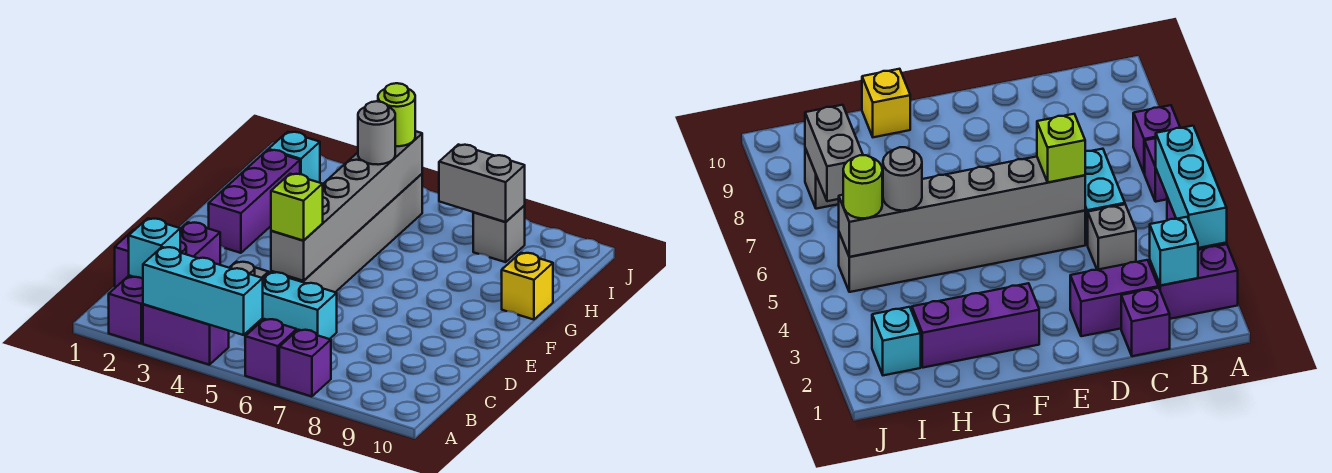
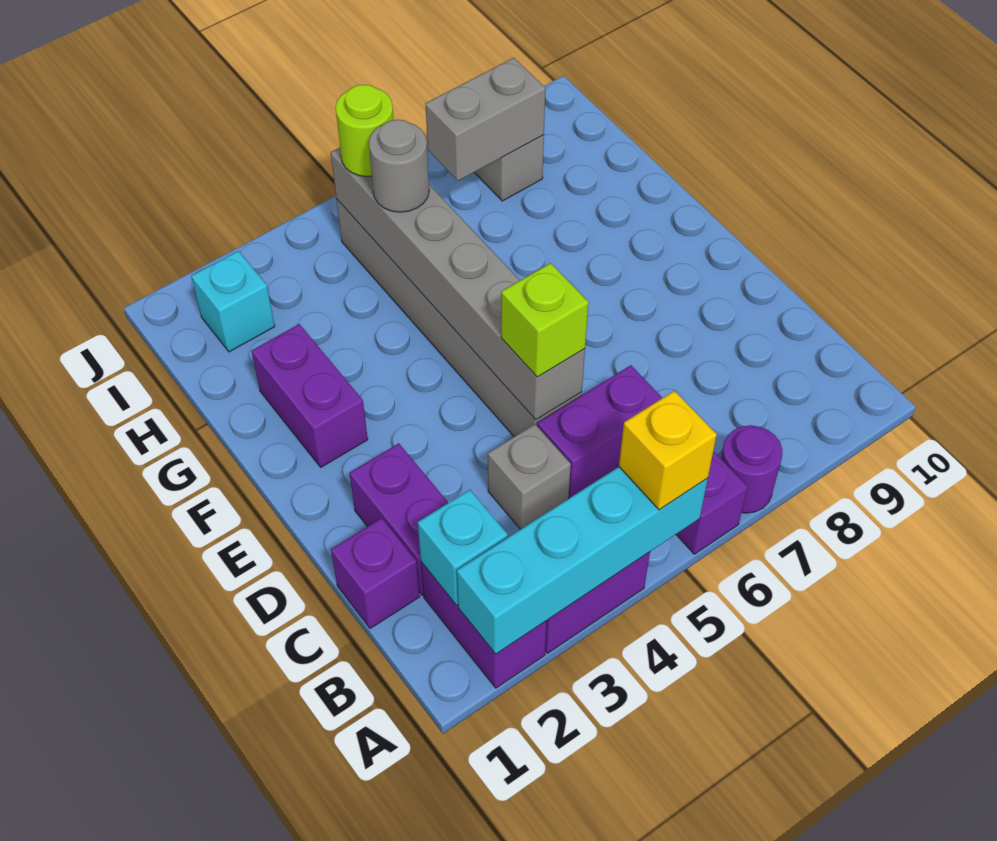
cyan brick A3:A5 level 2 -> cyan brick A2:A5 level 2
purple brick A7 level 1 -> purple round brick A7 level 1
cyan brick C5:C6 level 1 -> purple brick C5:C6 level 1
purple brick F2:H2 level 1 -> purple brick F2:G2 level 1
yellow brick G10 level 1 -> yellow brick A5 level 3

